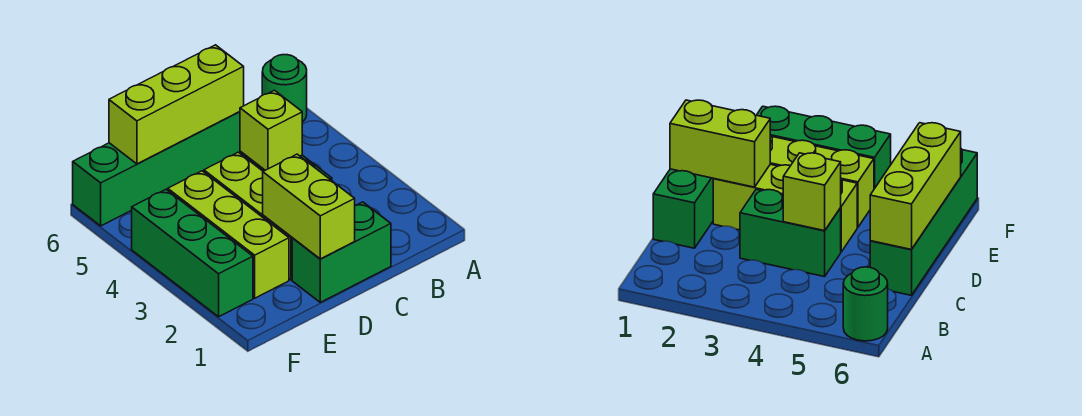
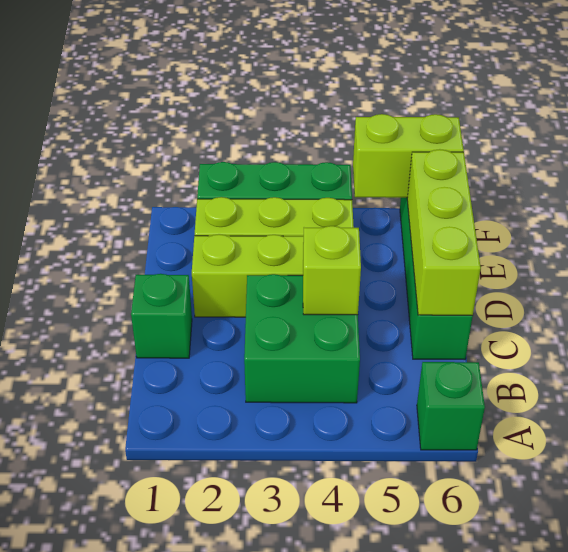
green round brick A6 level 1 -> green brick A6 level 1
green brick C1:D1 level 1 -> green brick C1 level 1
green brick C3:C4 level 1 -> green brick B3:C4 level 1
lime brick D1:D2 level 2 -> lime brick F5:F6 level 2

